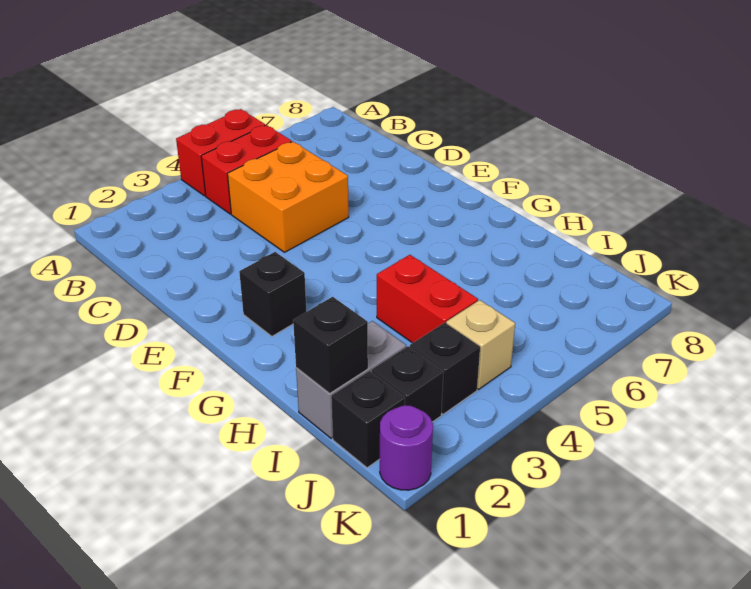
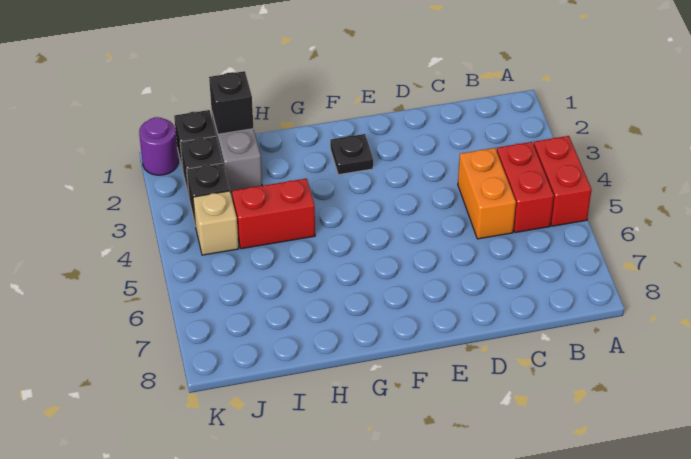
orange brick C4:D5 level 1 -> orange brick C4:C5 level 1
black brick F2 level 1 -> black plate F2 level 1

